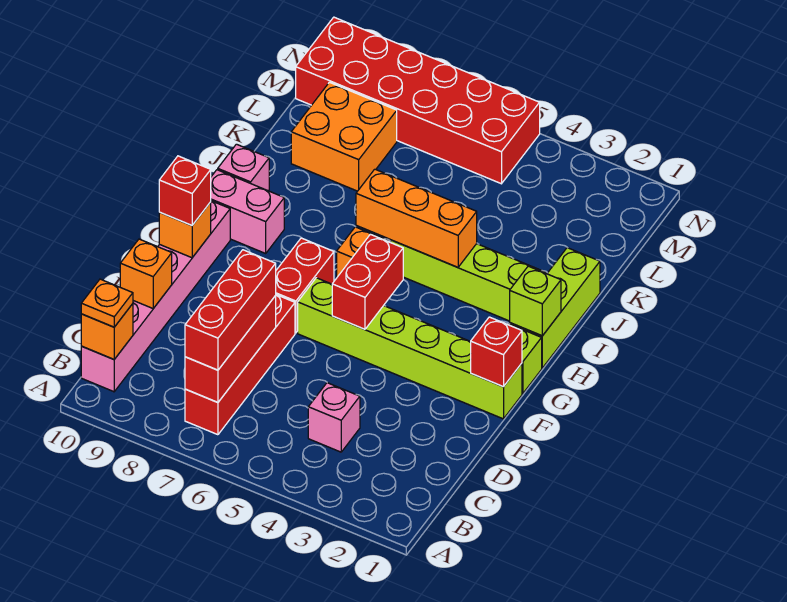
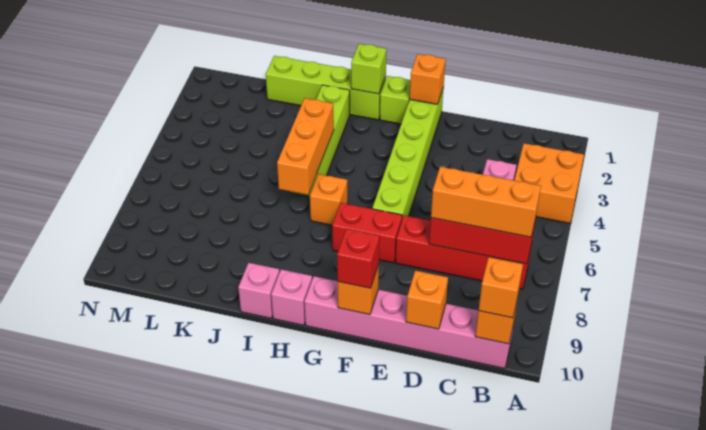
red brick B7:D7 level 3 -> orange brick B7:D7 level 3
orange plate B10 level 3 -> orange brick B10 level 3
red brick F1 level 2 -> orange brick F1 level 2
red brick F5:G5 level 2 -> none
lime brick H1:J1 level 1 -> lime brick H1:K1 level 1
pink brick H9:H10 level 1 -> pink brick H10 level 1
orange brick K8:L9 level 1 -> orange brick A3:B4 level 1
red brick M5:N10 level 1 -> none

